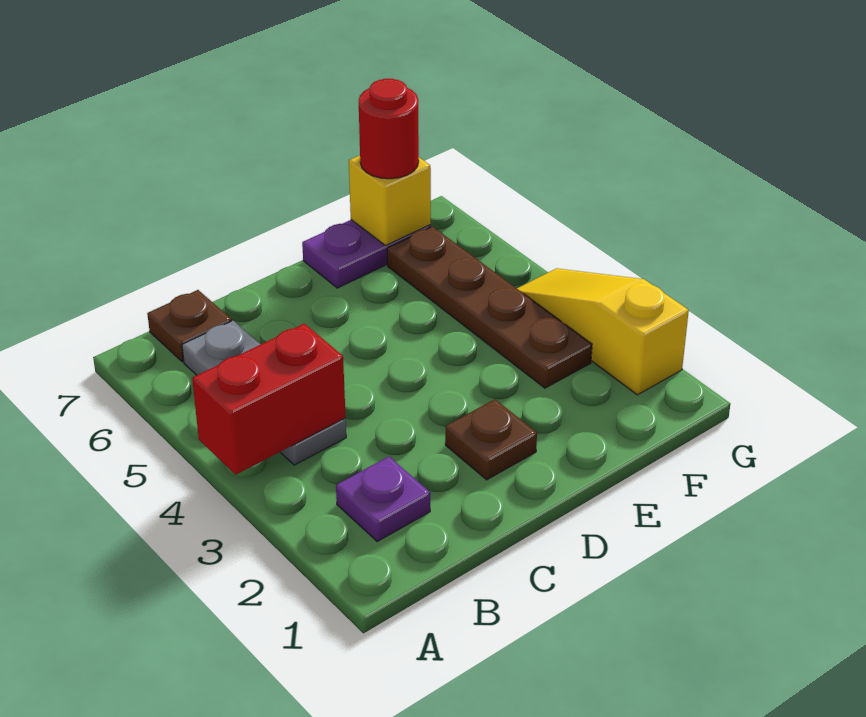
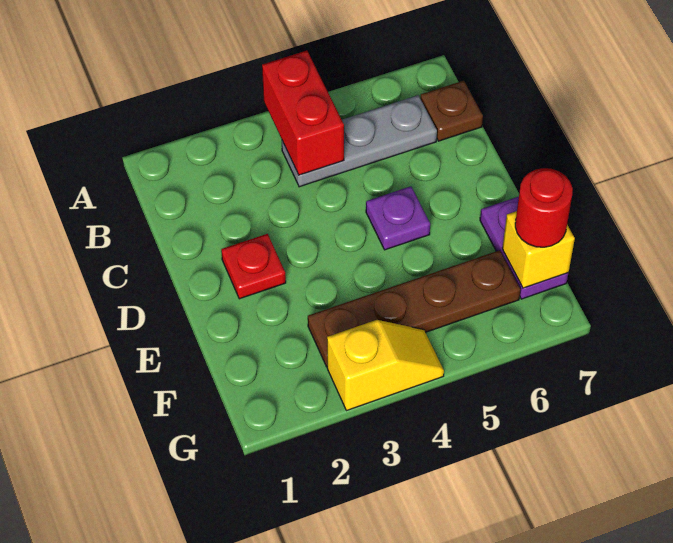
purple plate B2 level 1 -> purple plate D5 level 1
brown plate D2 level 1 -> red plate D2 level 1
yellow slope G2:G4 level 1 top 2 -> yellow slope G3:G4 level 1 top 3

